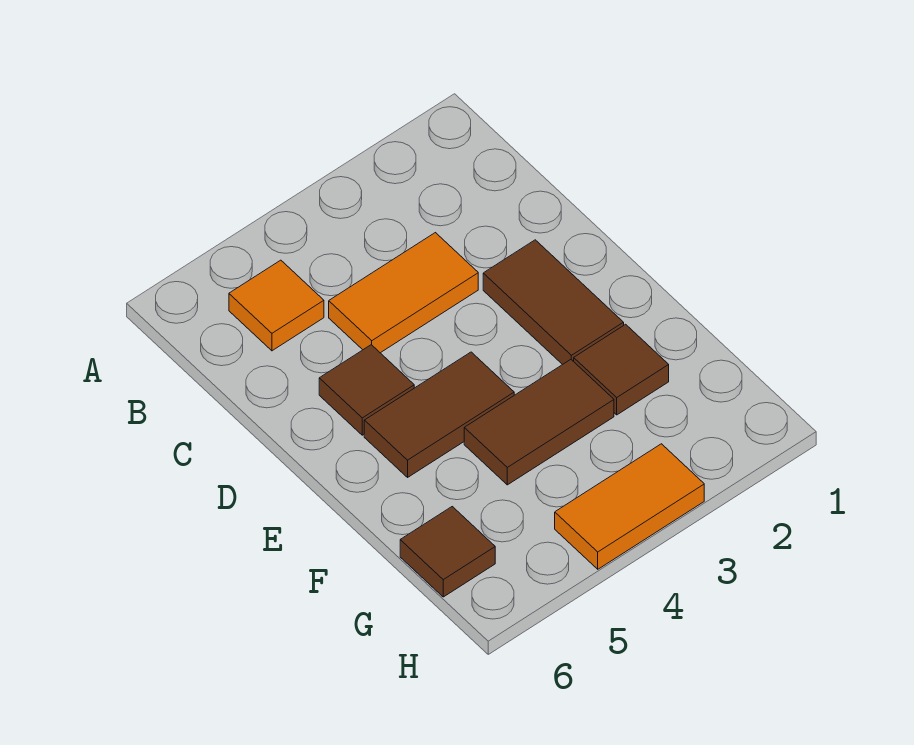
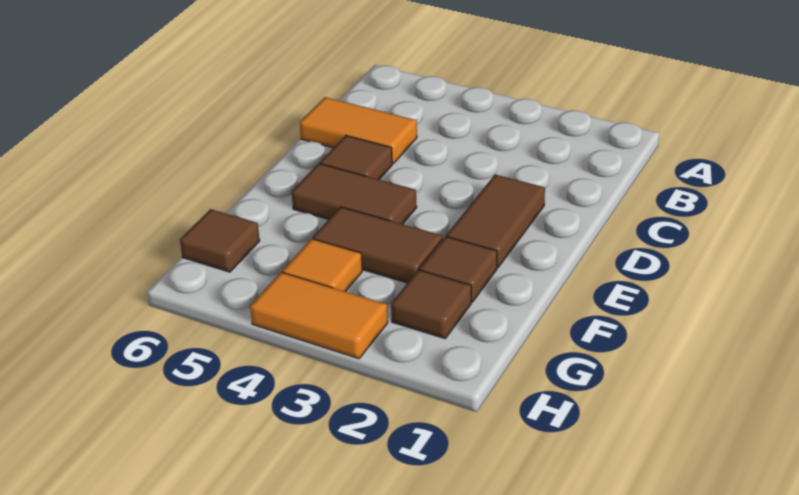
orange tile B5 level 1 -> orange tile G4 level 1
orange tile C3:C4 level 1 -> orange tile C5:C6 level 1
none -> brown tile G2 level 1

